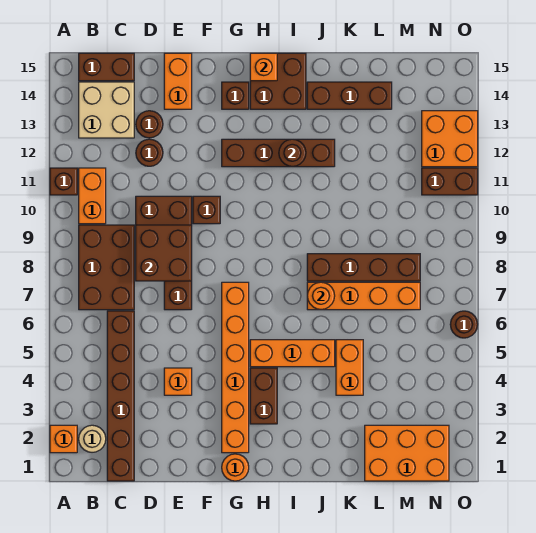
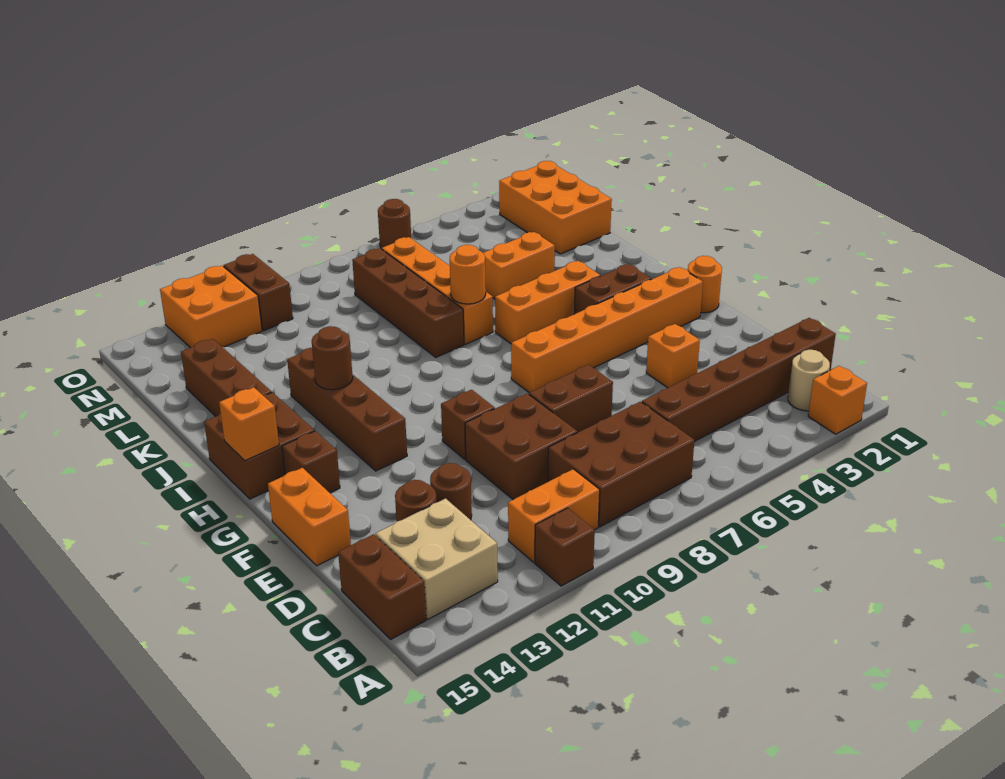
brown brick D8:E9 level 2 -> none
orange brick E14:E15 level 1 -> orange brick E15:F15 level 1
orange brick H5:J5 level 1 -> orange brick I4:I6 level 1

